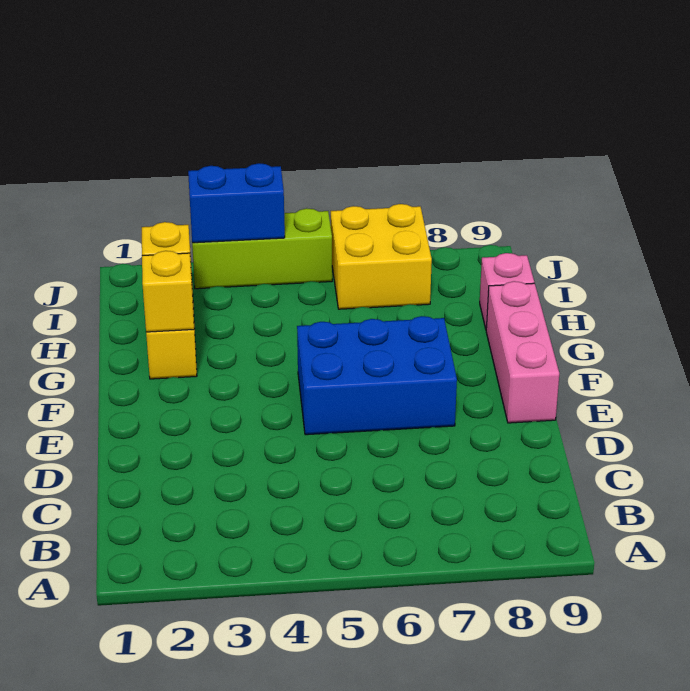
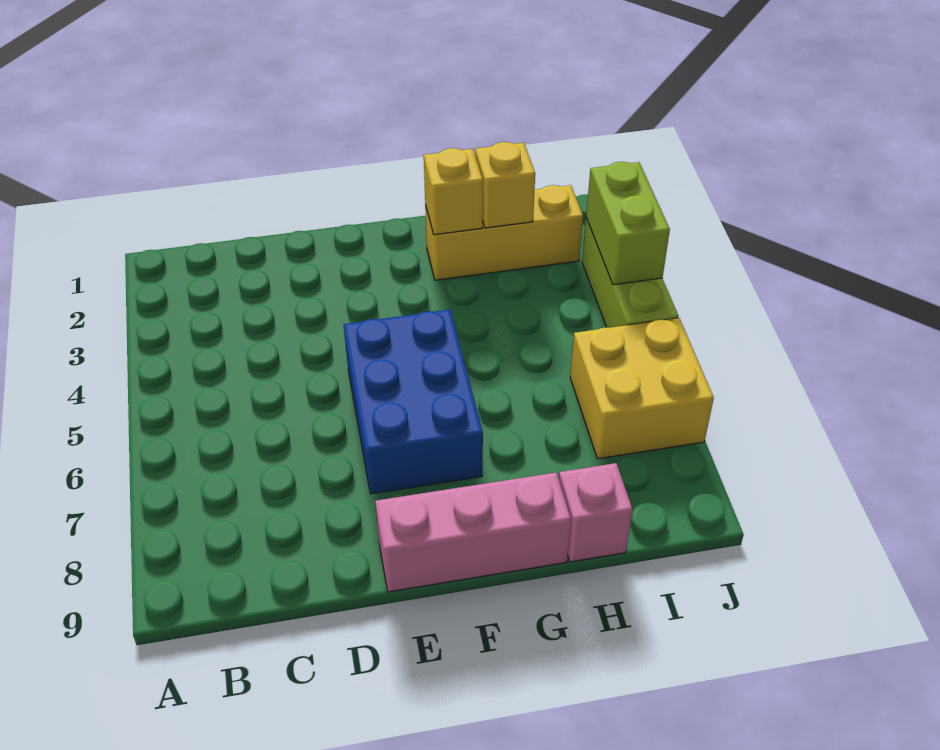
blue brick J3:J4 level 2 -> lime brick J3:J4 level 2

